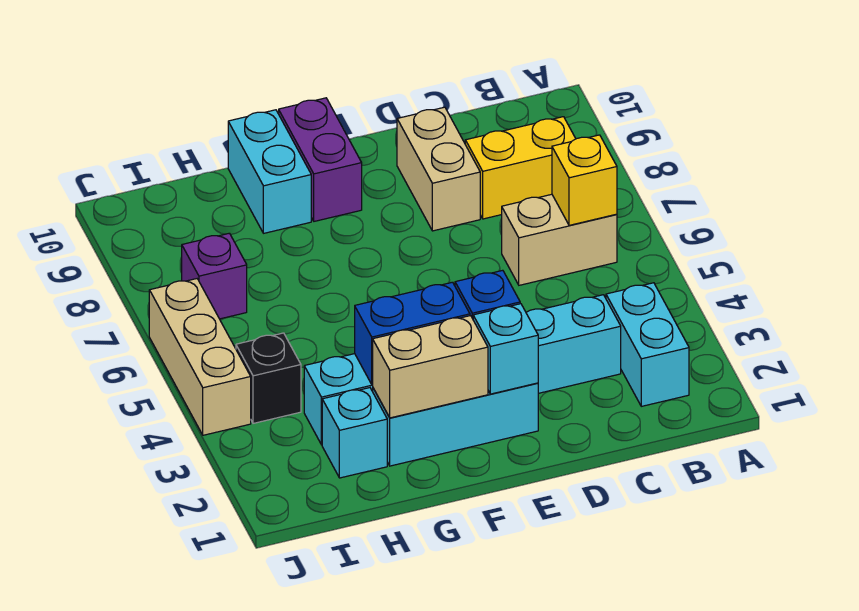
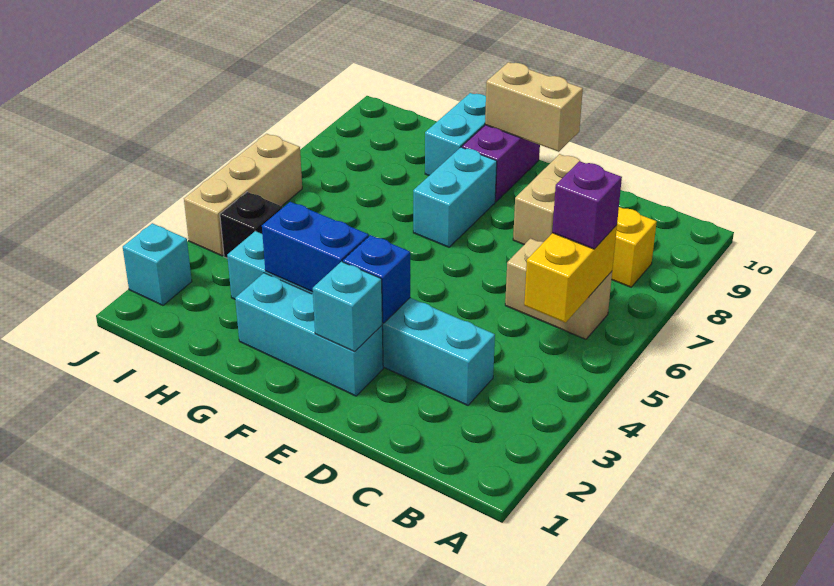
cyan brick B2:B3 level 1 -> cyan brick F7:F8 level 1
yellow brick B6 level 2 -> yellow brick B5:B6 level 2
tan brick F2:G2 level 2 -> tan brick E10:F10 level 2
cyan brick H2 level 1 -> cyan brick J2 level 1
purple brick I7 level 1 -> purple brick B6 level 3

